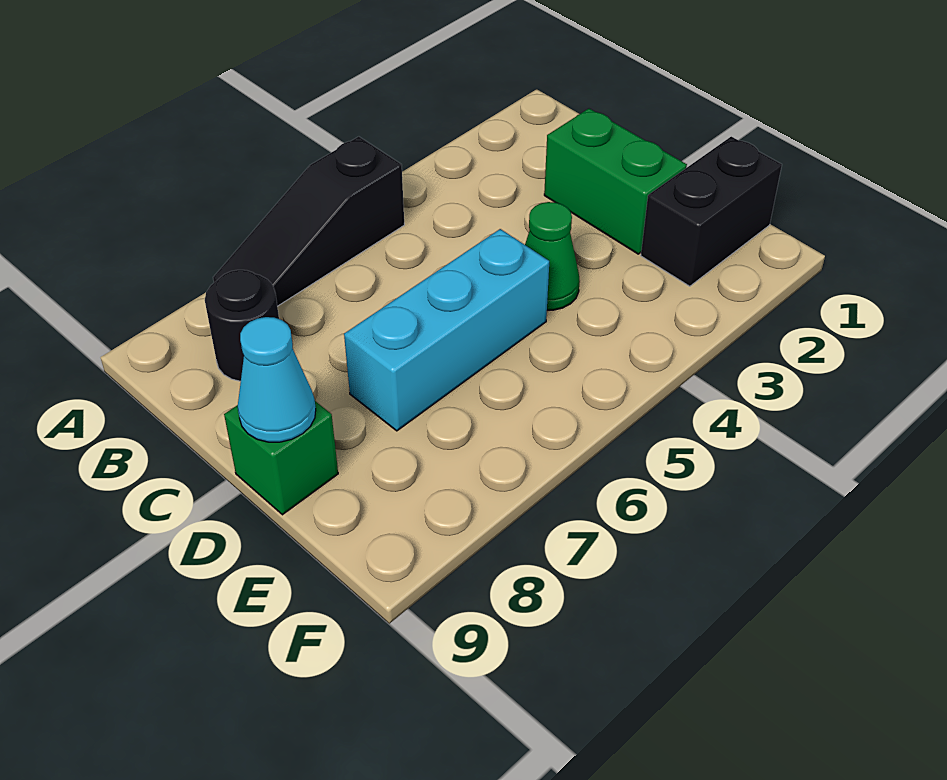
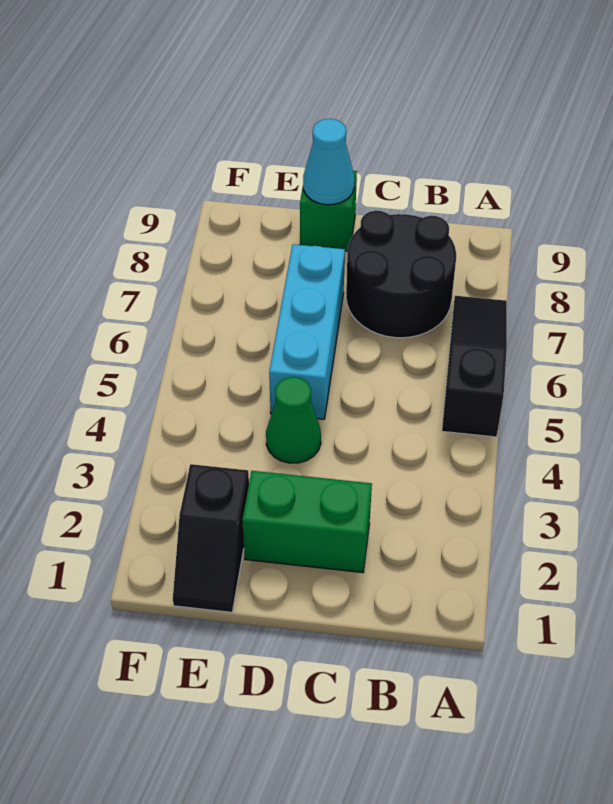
black round brick B8 level 1 -> black round brick B7:C8 level 1
black brick E1:E2 level 1 -> black slope E1:E2 level 1 top 2

